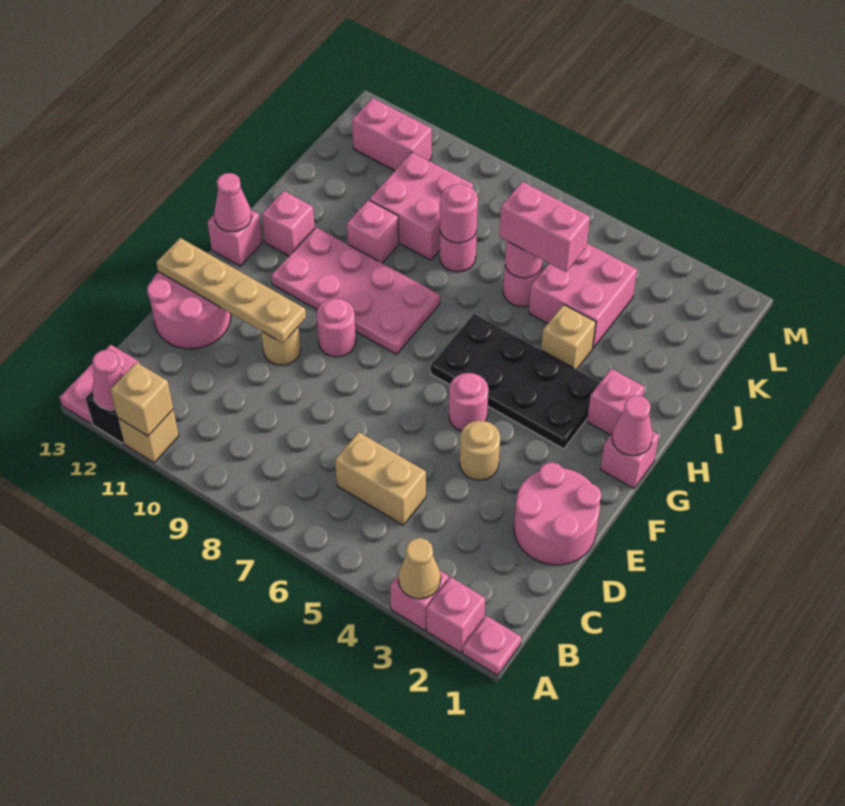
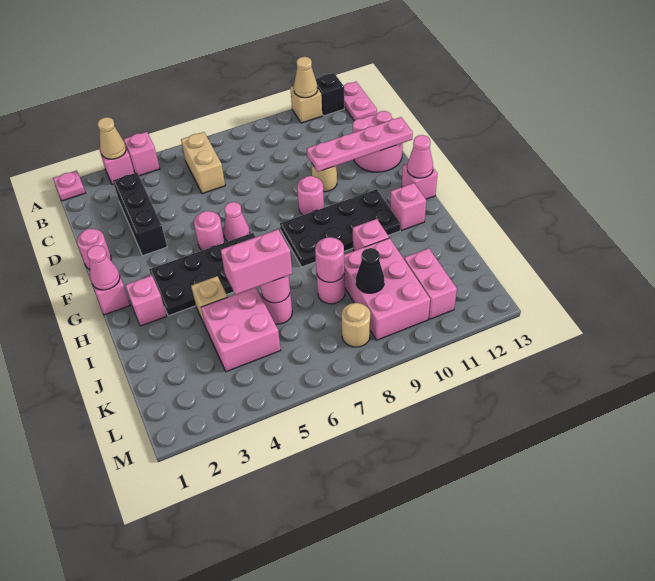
pink brick A2 level 1 -> pink brick A4 level 1
tan brick A11 level 2 -> tan cone A11 level 2
pink cone A12 level 2 -> pink cone F6 level 1
none -> black brick C3:E3 level 1
tan brick C5:C6 level 1 -> tan brick B6:C6 level 1
pink round brick D1:E2 level 1 -> pink round brick E1 level 1
tan round brick E4 level 1 -> tan round brick L8 level 1
tan plate E10:E13 level 2 -> pink plate E10:E13 level 2
pink plate G8:H11 level 1 -> black plate G8:H11 level 1
pink brick J9:K10 level 1 -> pink brick J9:L10 level 1
none -> black cone K9 level 2
pink brick L11:L12 level 1 -> pink brick K11:L11 level 1

